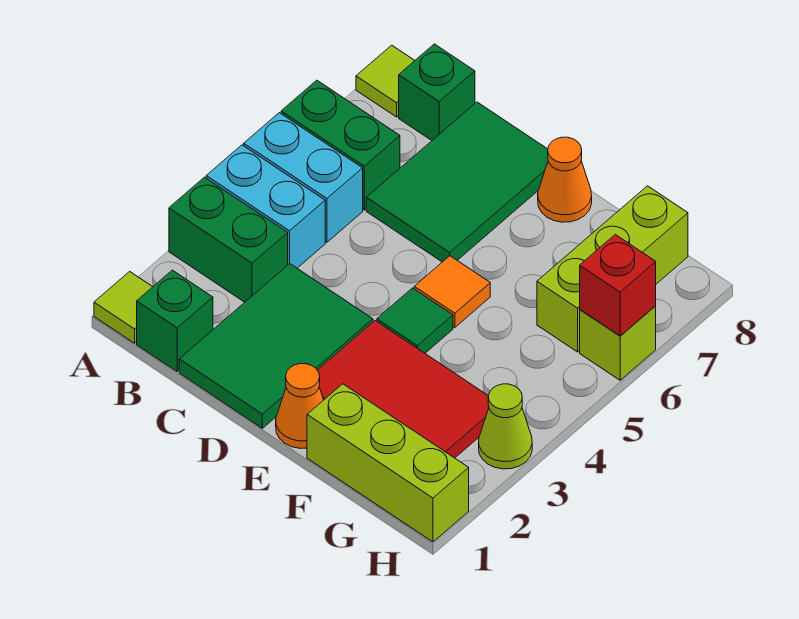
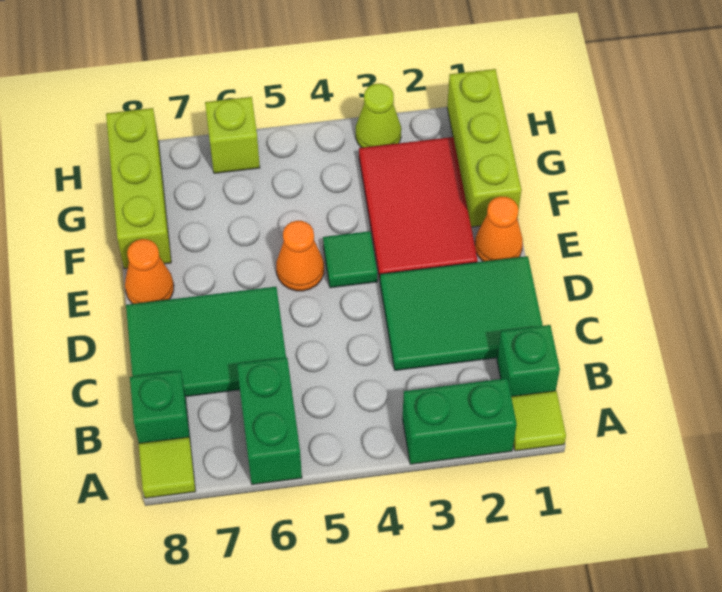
green brick A3:B3 level 1 -> green brick A2:A3 level 1
cyan brick A4:B4 level 1 -> none
cyan brick A5:B5 level 1 -> none
orange tile E5 level 1 -> orange cone E5 level 1
lime brick G6:G8 level 1 -> lime brick F8:H8 level 1
red brick H6 level 2 -> none

